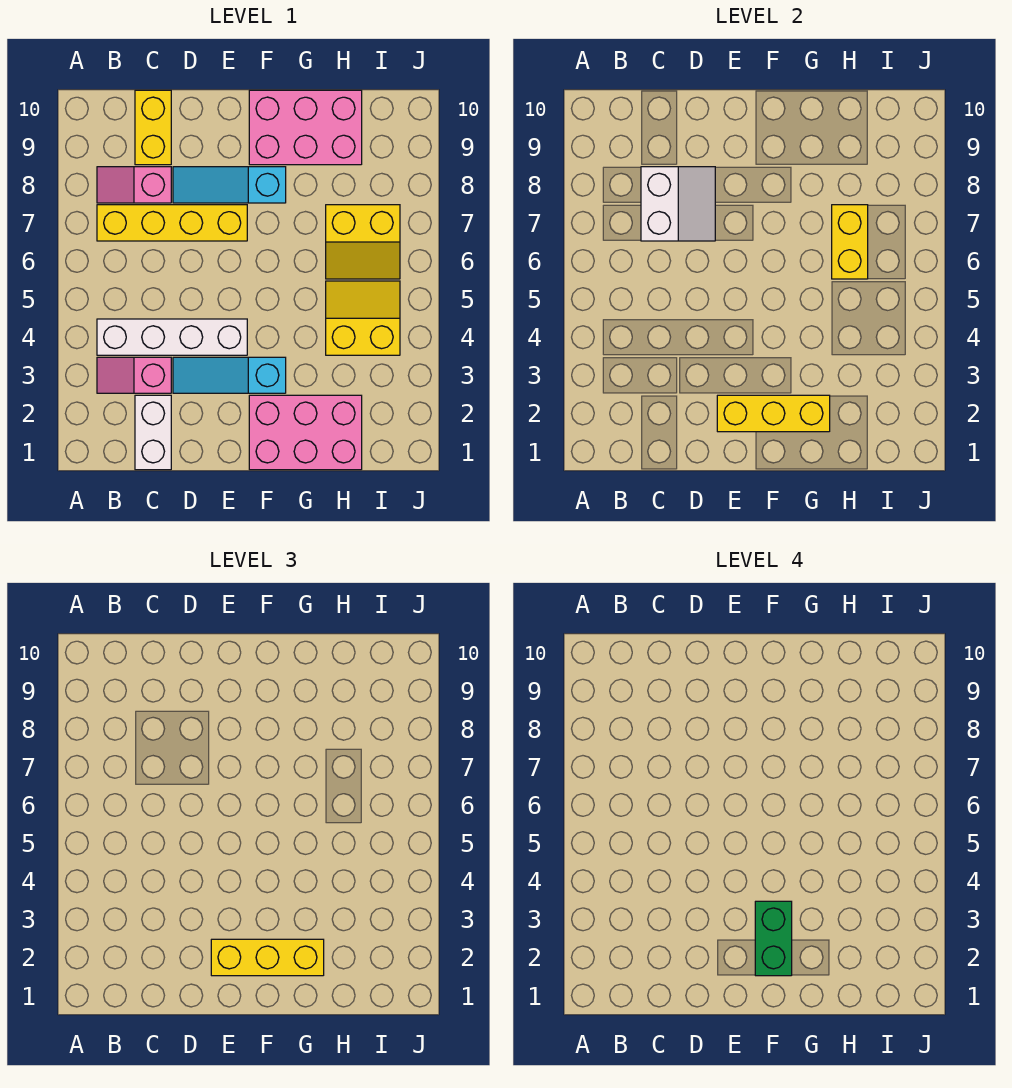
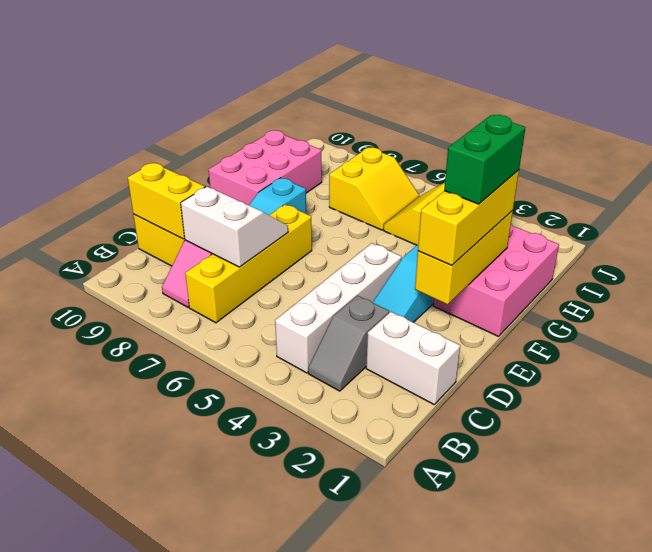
pink slope B3:C3 level 1 top C -> grey slope B3:C3 level 1 top C
green brick F2:F3 level 4 -> green brick F2:G2 level 4
yellow brick H6:H7 level 2 -> yellow brick C9:C10 level 2

